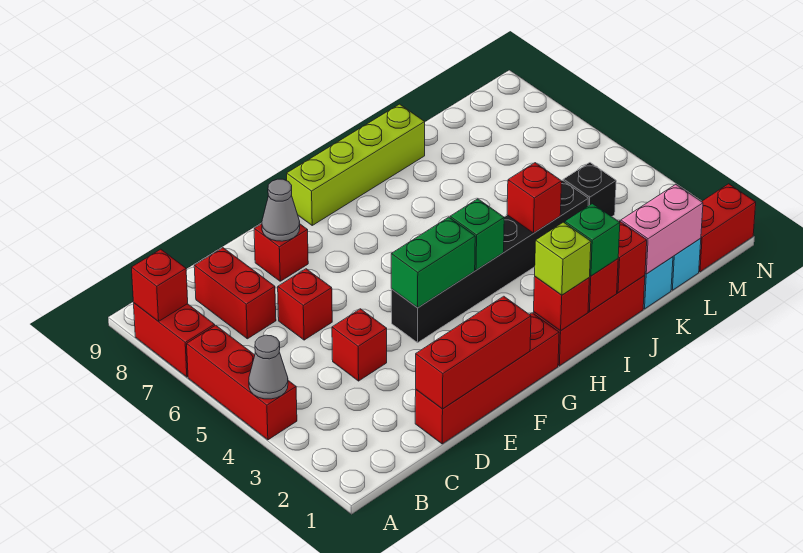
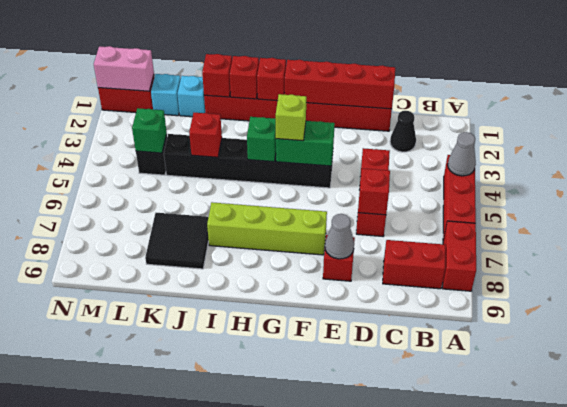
red brick A8 level 2 -> red brick D6 level 2
none -> black cone C2 level 1
red brick C7:C8 level 1 -> red brick B8:C8 level 1
red brick D1:F1 level 2 -> red brick D1:G1 level 2
lime brick G9:J9 level 1 -> lime brick F7:I7 level 1
lime brick H1 level 3 -> lime brick G4 level 3
green brick I1 level 3 -> green brick L4 level 2
none -> black tile J7:K8 level 1
pink brick K1:L1 level 2 -> pink brick M1:N1 level 2

